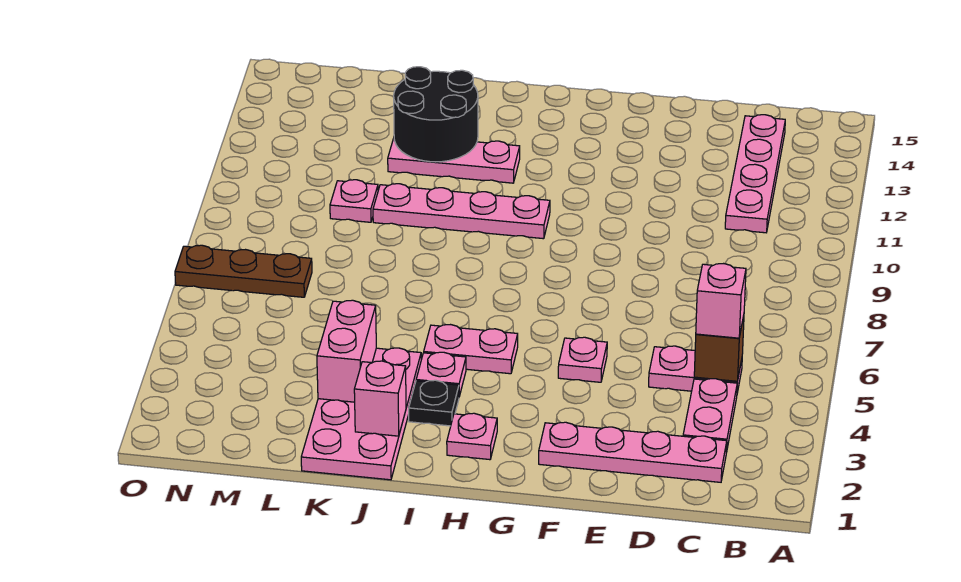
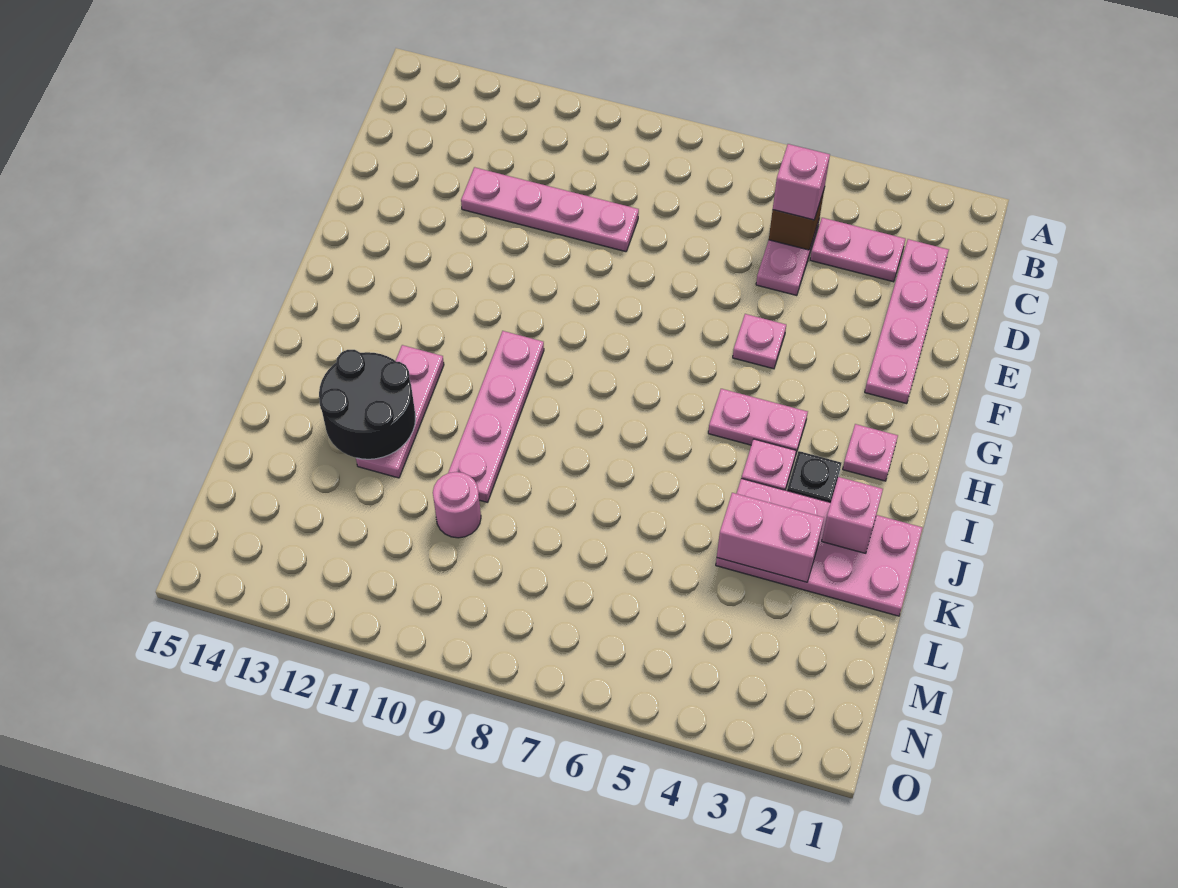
pink plate C11:C14 level 1 -> pink plate D9:D12 level 1
pink plate H5:I5 level 1 -> pink plate H4:H5 level 1
pink plate L10 level 1 -> pink round brick L10 level 1
brown plate M7:O7 level 1 -> none

